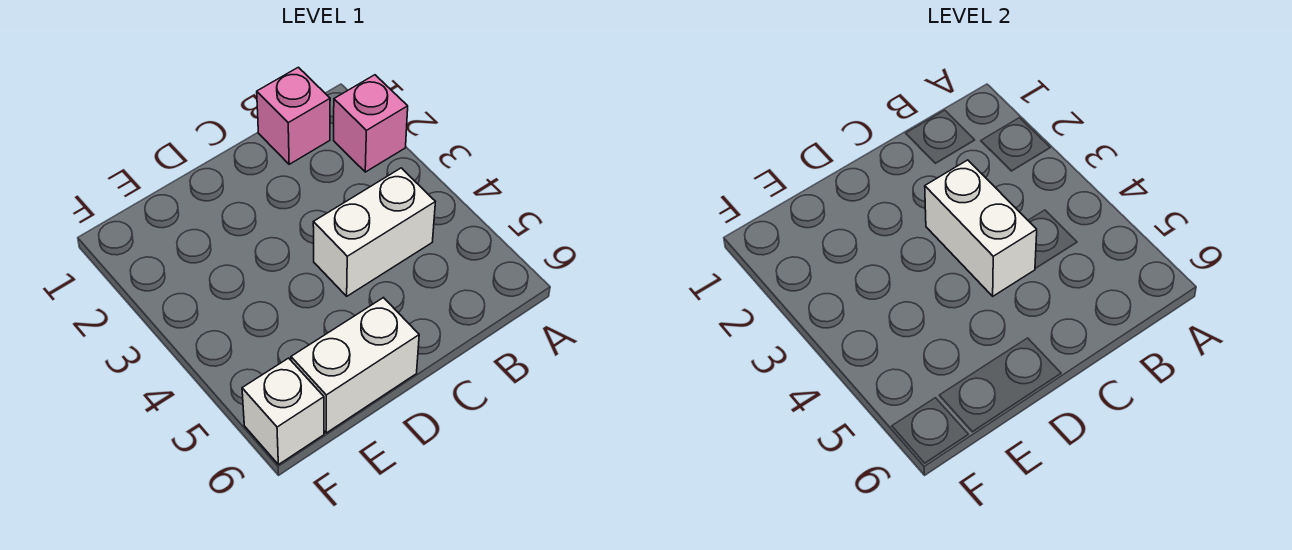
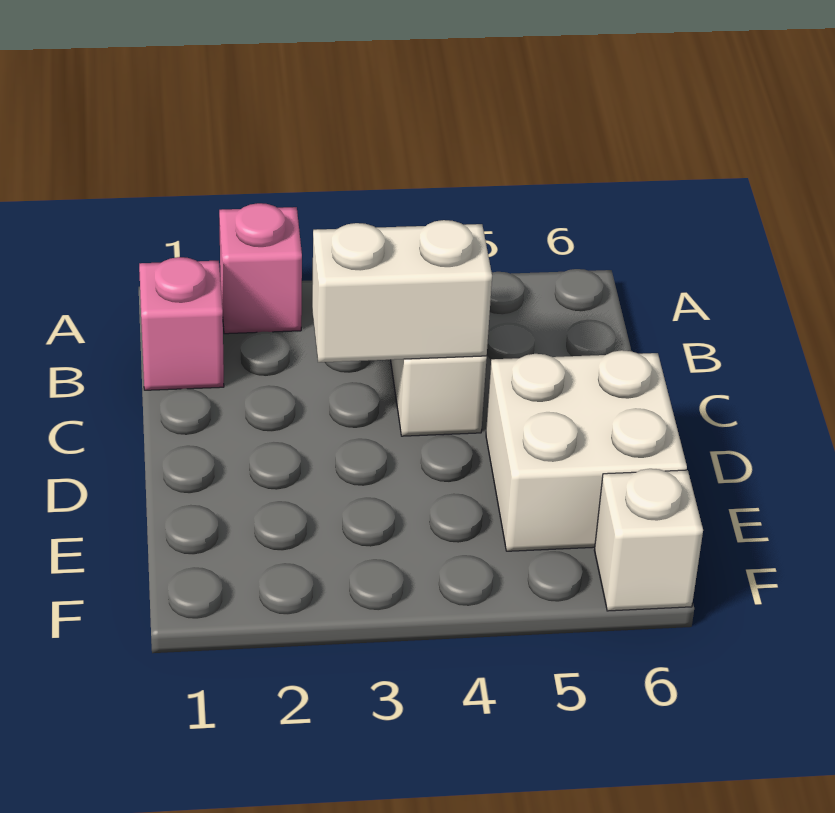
white brick D6:E6 level 1 -> white brick D5:E6 level 1

